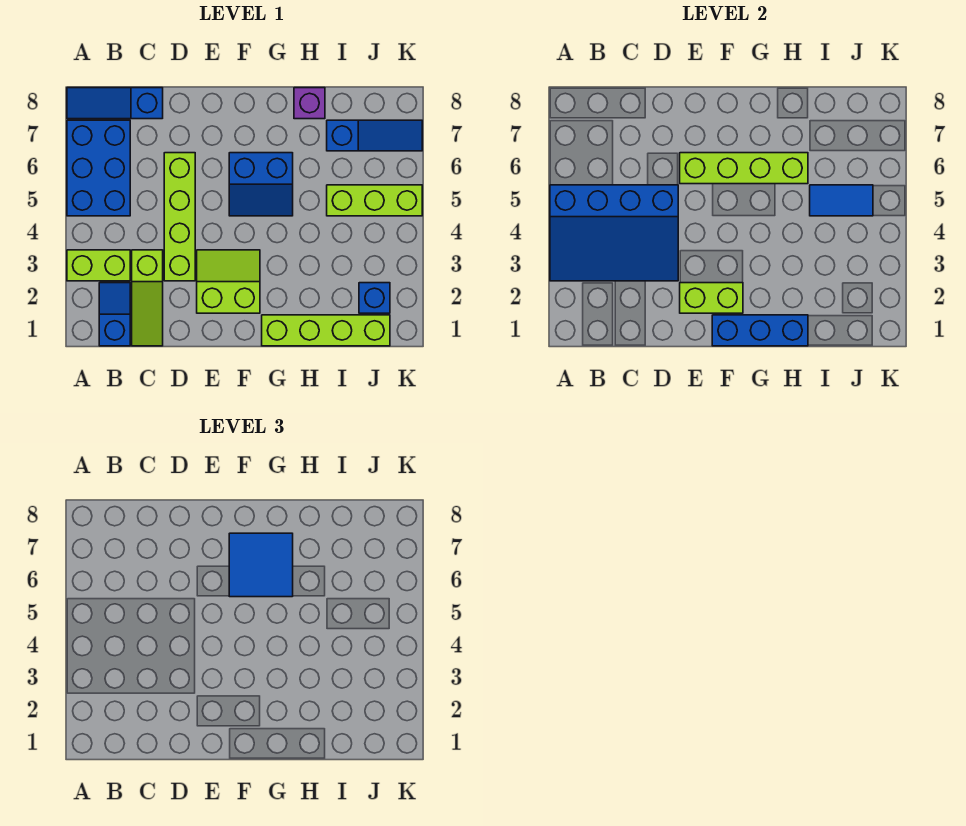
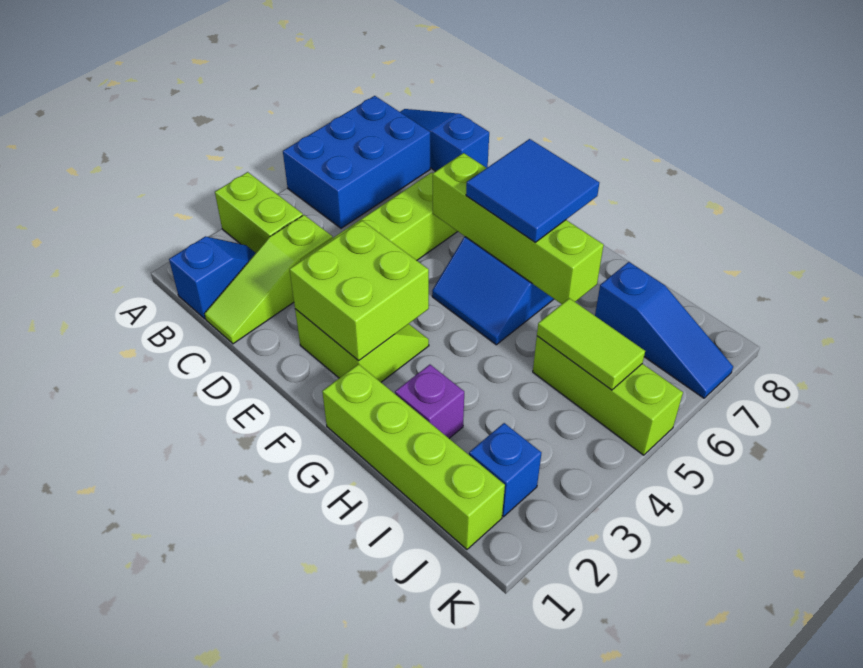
blue slope A3:D5 level 2 top 5 -> none
lime brick E2:F2 level 2 -> lime brick E2:F3 level 2
blue brick F1:H1 level 2 -> none
purple brick H8 level 1 -> purple brick H2 level 1
blue tile I5:J5 level 2 -> lime tile I5:J5 level 2

